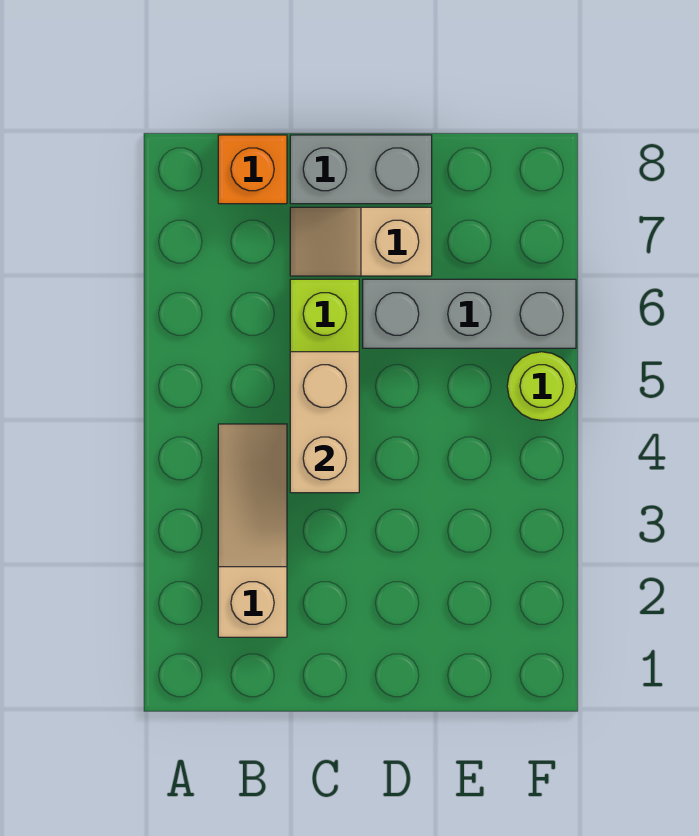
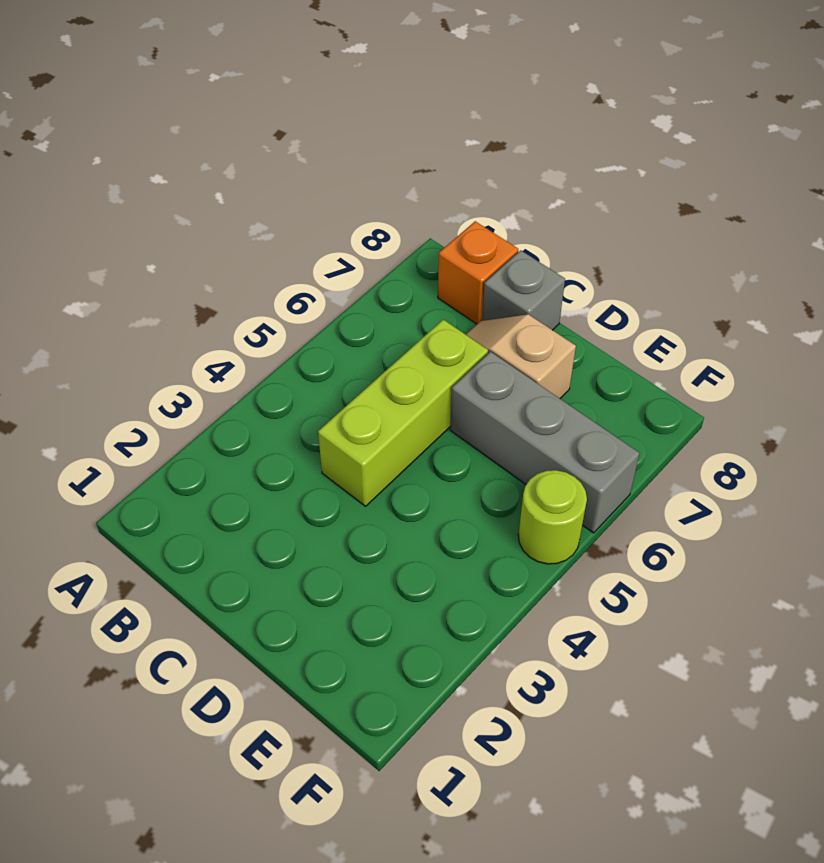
tan slope B2:B4 level 1 top 2 -> none
tan brick C4:C5 level 2 -> none
grey brick C8:D8 level 1 -> grey brick C8 level 1

